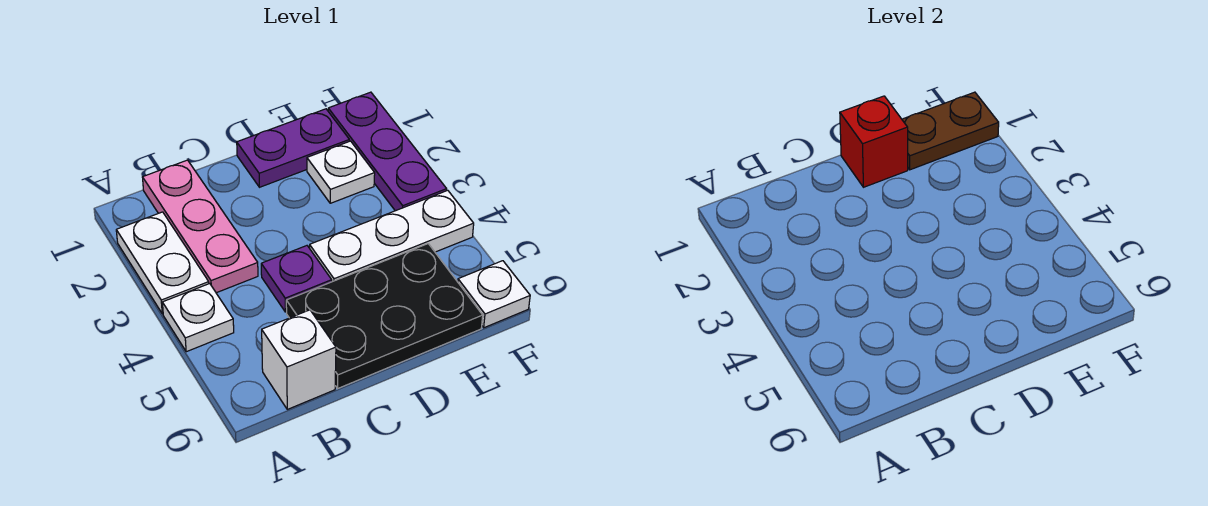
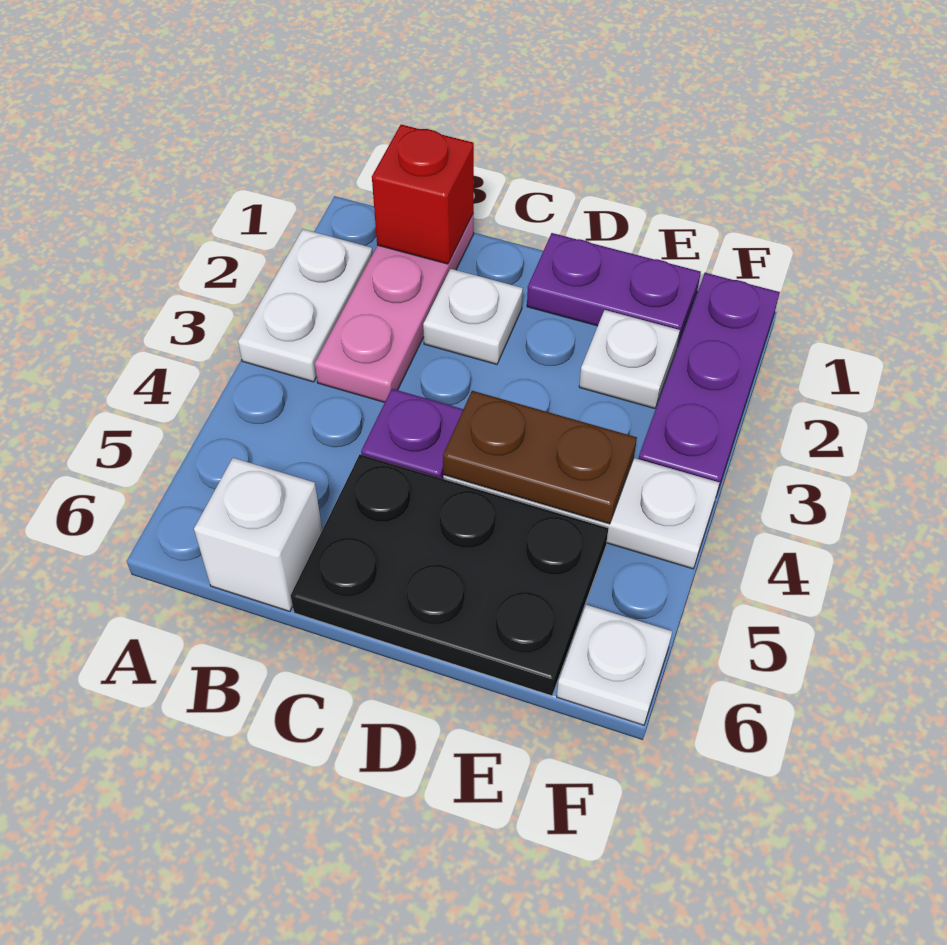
white plate A4 level 1 -> white plate C2 level 1
red brick D1 level 2 -> red brick B1 level 2
brown plate E1:F1 level 2 -> brown plate D4:E4 level 2

